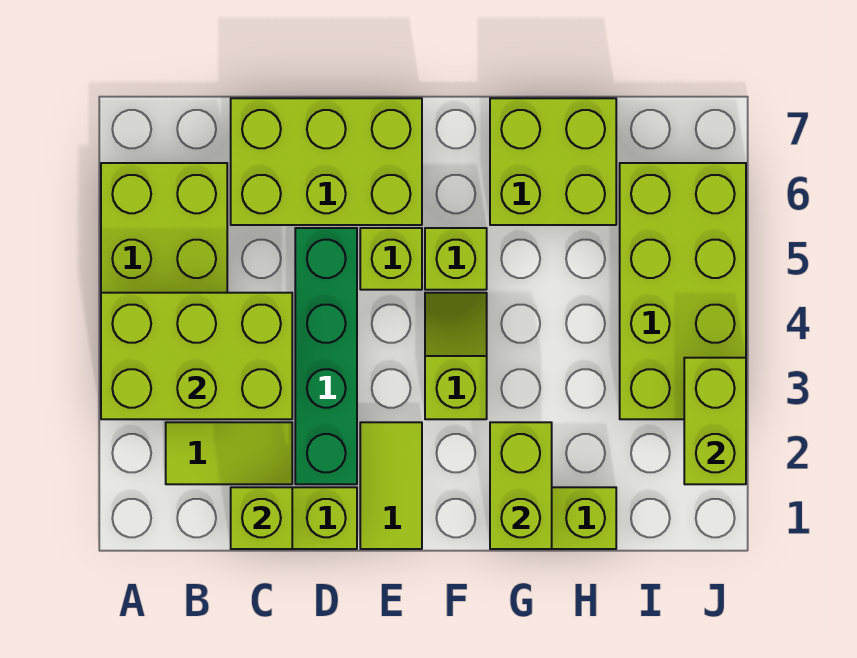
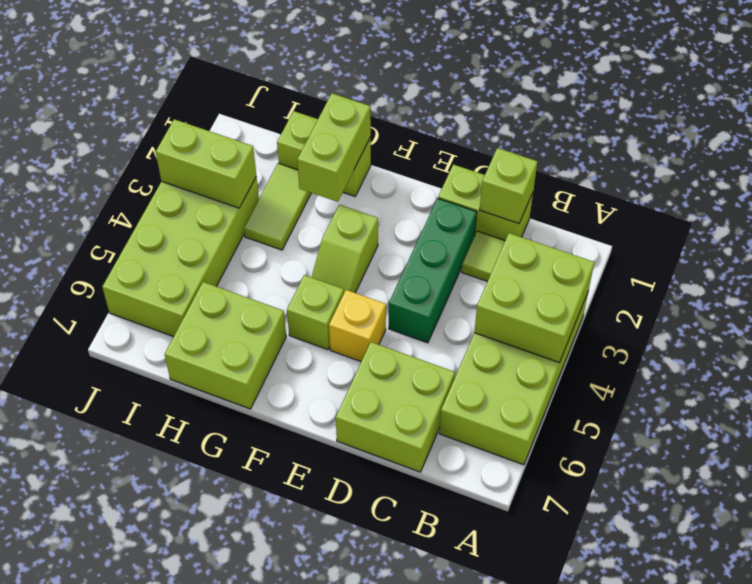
lime brick A3:C4 level 2 -> lime brick A3:B4 level 2
lime brick C6:E7 level 1 -> lime brick C6:D7 level 1
green brick D2:D5 level 1 -> green brick D2:D4 level 1
lime tile E1:E2 level 1 -> lime tile H2:H3 level 1
lime brick E5 level 1 -> yellow brick E5 level 1
lime brick J2:J3 level 2 -> lime brick I3:J3 level 2

